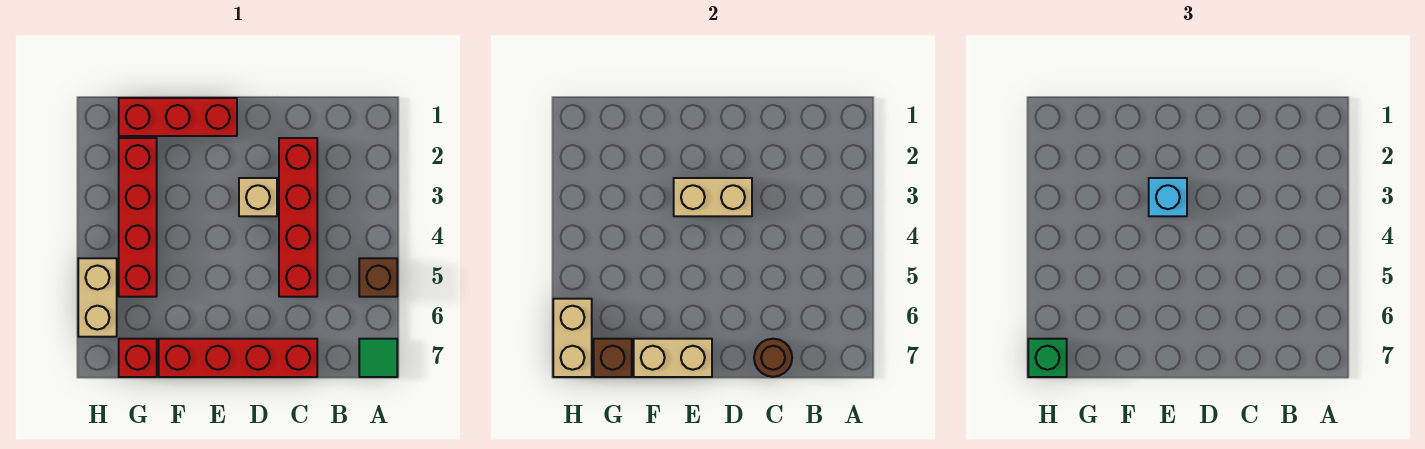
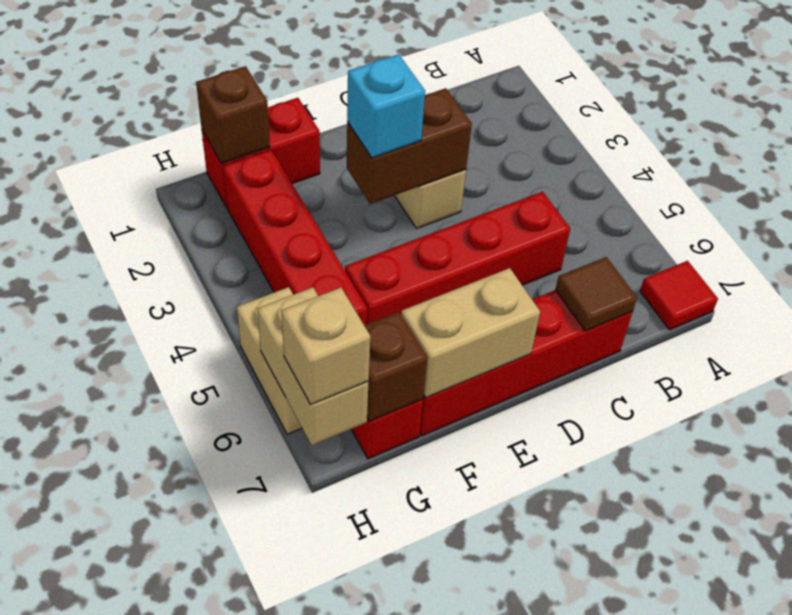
brown brick A5 level 1 -> brown brick G1 level 2
green tile A7 level 1 -> red tile A7 level 1
red brick C2:C5 level 1 -> red brick C5:F5 level 1
brown round brick C7 level 2 -> brown tile C7 level 2
tan brick D3:E3 level 2 -> brown brick D3:E3 level 2
red brick E1:G1 level 1 -> red brick F1:G1 level 1
green brick H7 level 3 -> tan brick H7 level 3

